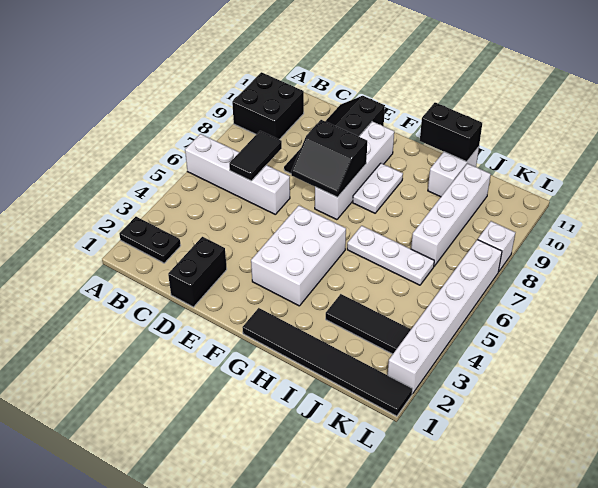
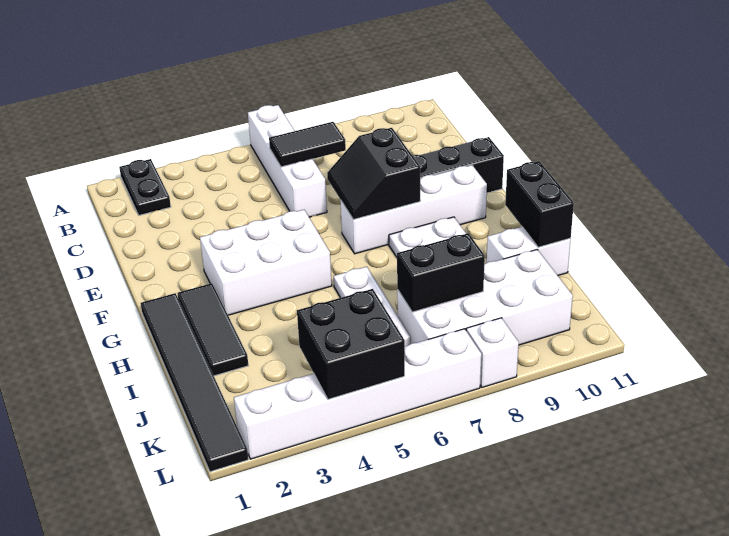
black brick A9:B10 level 1 -> black brick K4:L5 level 2
black brick D1:D2 level 1 -> black brick J7:J8 level 2
black tile I3:K3 level 1 -> black tile G2:I2 level 1
white brick J7:J10 level 1 -> white brick J7:K10 level 1

